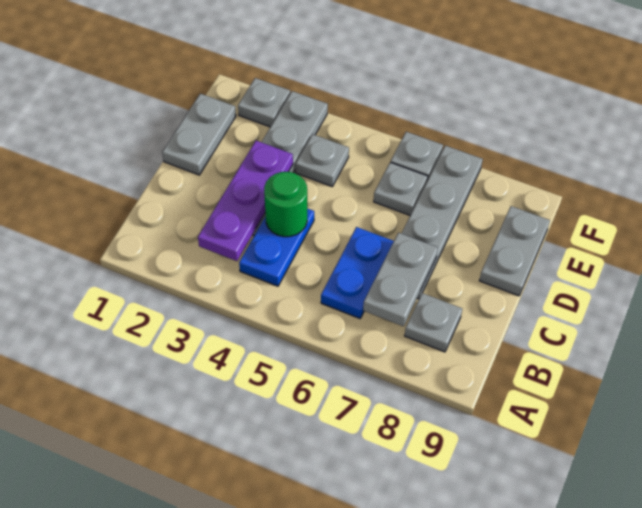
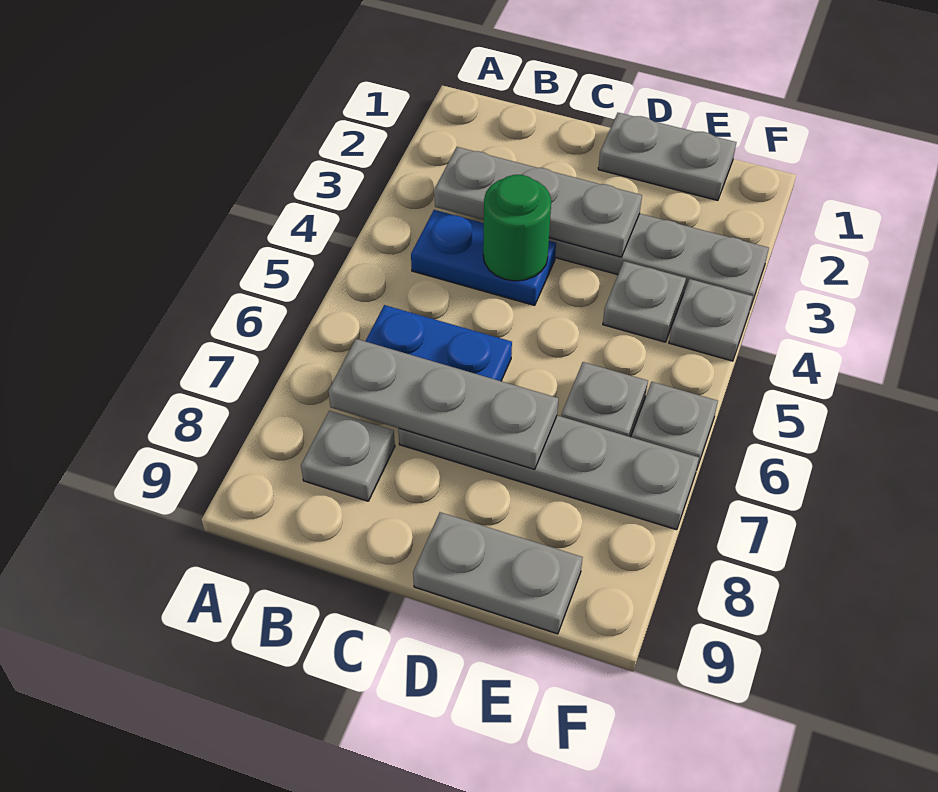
purple plate B3:D3 level 2 -> grey plate B3:D3 level 2
grey plate B7:C7 level 2 -> grey plate B7:D7 level 2
grey plate F2 level 1 -> grey plate F4 level 1

